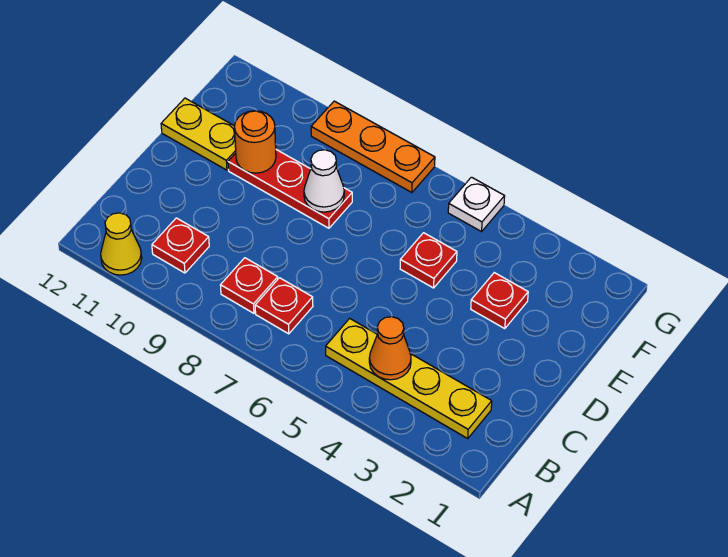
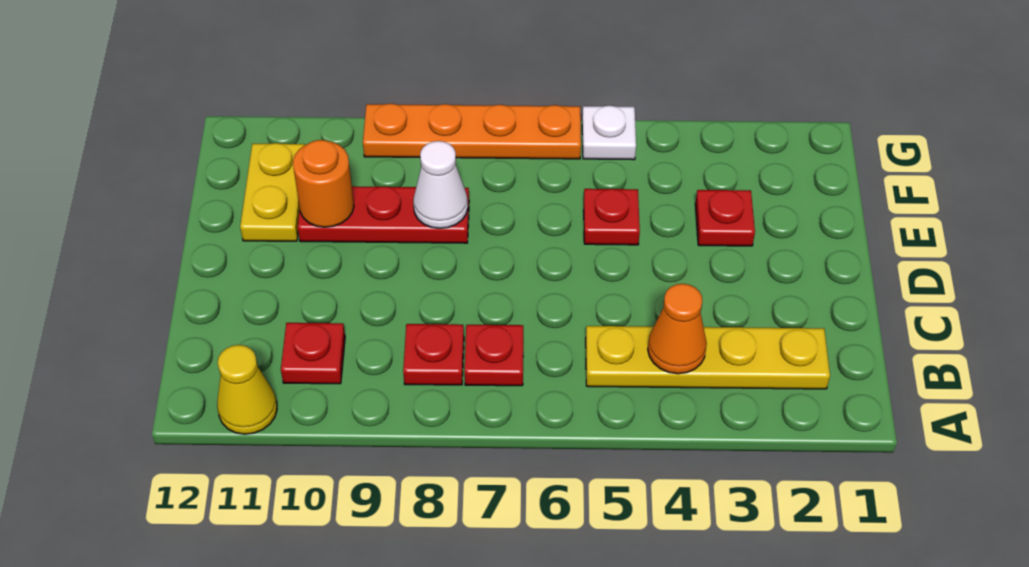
yellow plate E11:E12 level 1 -> yellow plate E11:F11 level 1
orange plate G7:G9 level 1 -> orange plate G6:G9 level 1

